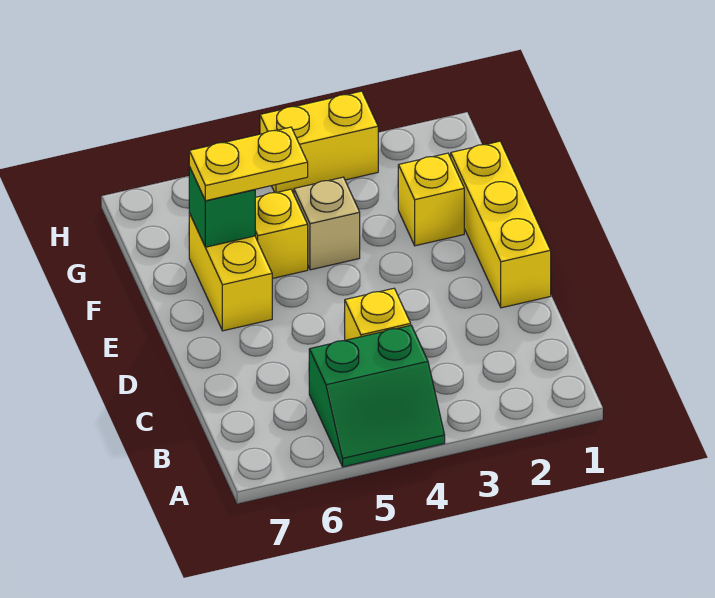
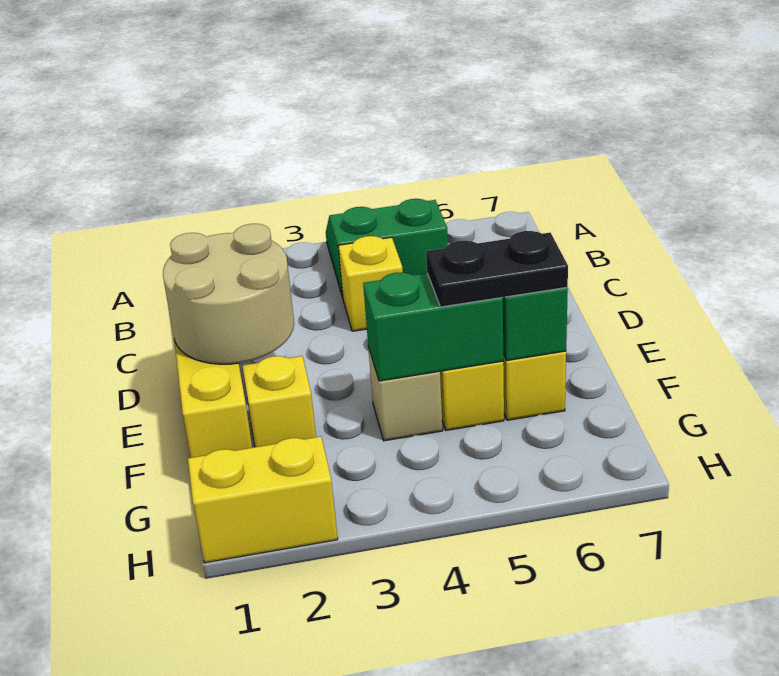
none -> tan round brick D1:E2 level 2
none -> green brick F4:F5 level 2
yellow plate F5:F6 level 3 -> black plate F5:F6 level 3
yellow brick H3:H4 level 1 -> yellow brick H1:H2 level 1

